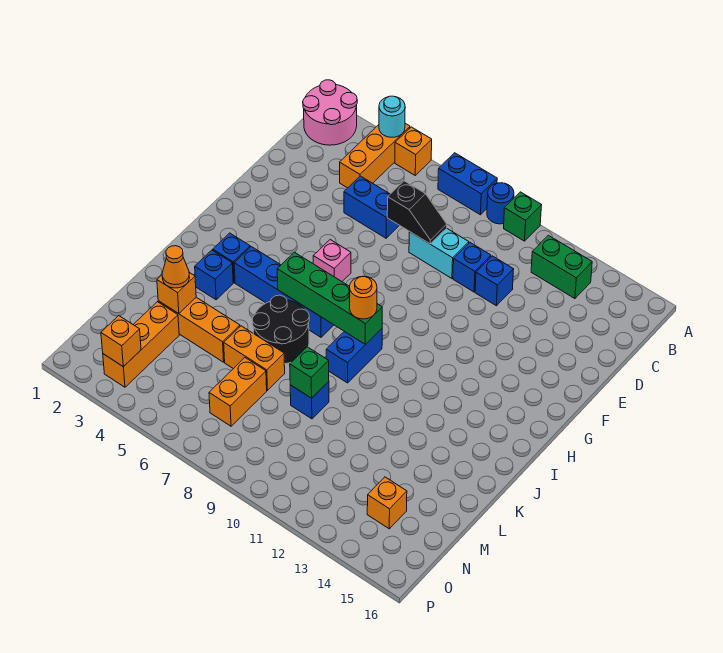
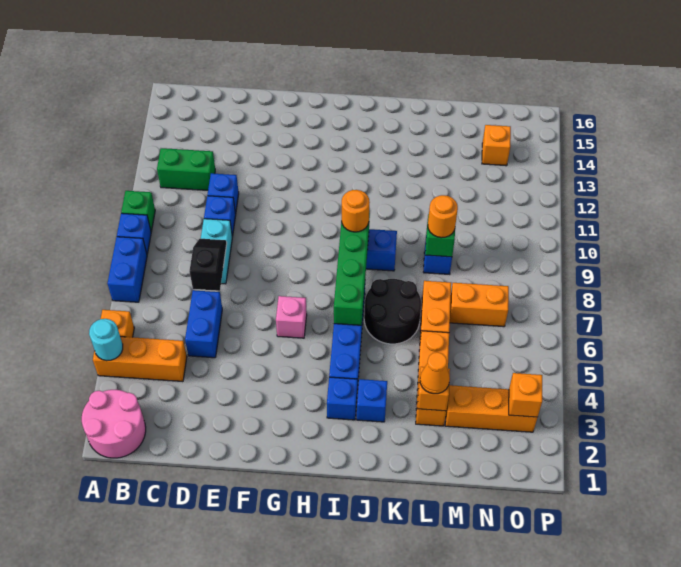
blue round brick A9 level 1 -> blue brick A9 level 1
green brick B12:B13 level 1 -> green brick B12:C12 level 1
none -> orange round brick L9 level 3

